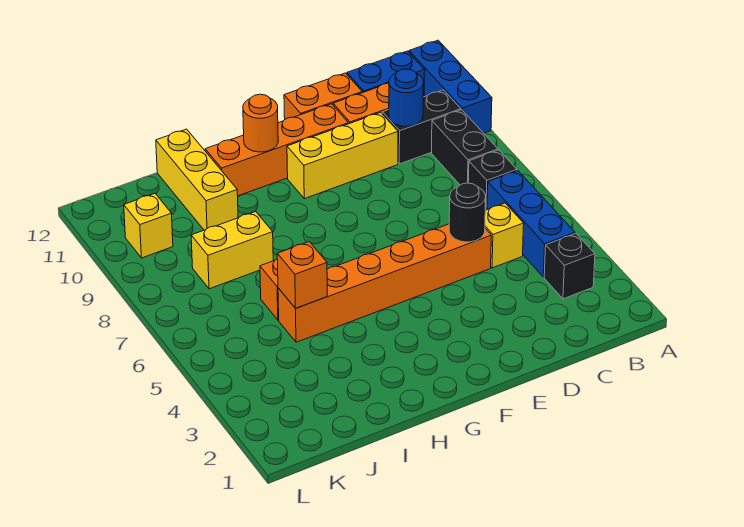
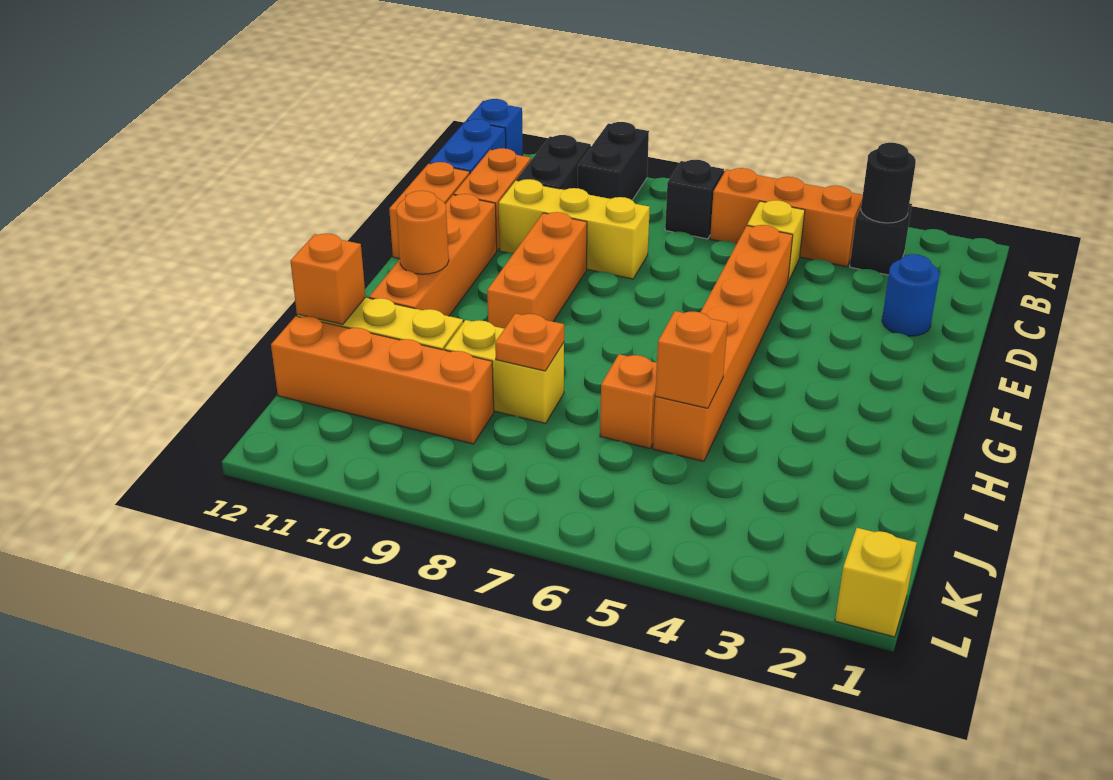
blue brick A10:A12 level 1 -> blue brick A12 level 1
blue brick B4:B6 level 1 -> orange brick B4:B6 level 1
black brick B8:B9 level 1 -> black brick A9:B9 level 1
blue round brick C10 level 2 -> blue round brick D2 level 1
black round brick D5 level 2 -> black round brick B3 level 2
yellow brick D10:F10 level 1 -> yellow brick D8:D10 level 1
none -> orange brick E9:G9 level 1
yellow brick I8:J8 level 1 -> yellow brick I8:I9 level 1
none -> orange plate I8 level 2
none -> orange brick I12 level 2
none -> orange brick J9:J12 level 1
yellow brick K10 level 1 -> yellow brick L1 level 1

